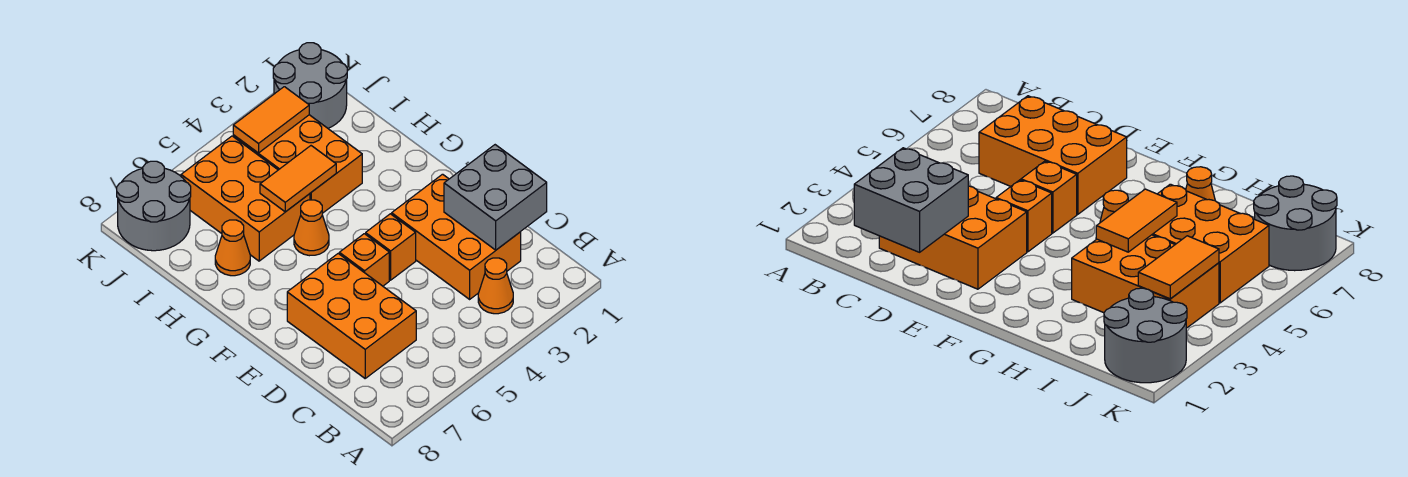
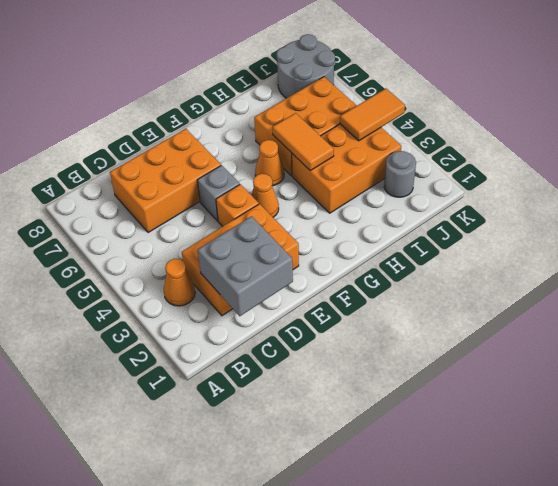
orange brick E5 level 1 -> grey brick E5 level 1
orange cone H7 level 1 -> orange cone F4 level 1
grey round brick J1:K2 level 1 -> grey round brick J2 level 1
orange tile J3:J4 level 2 -> orange tile J4:K4 level 2

